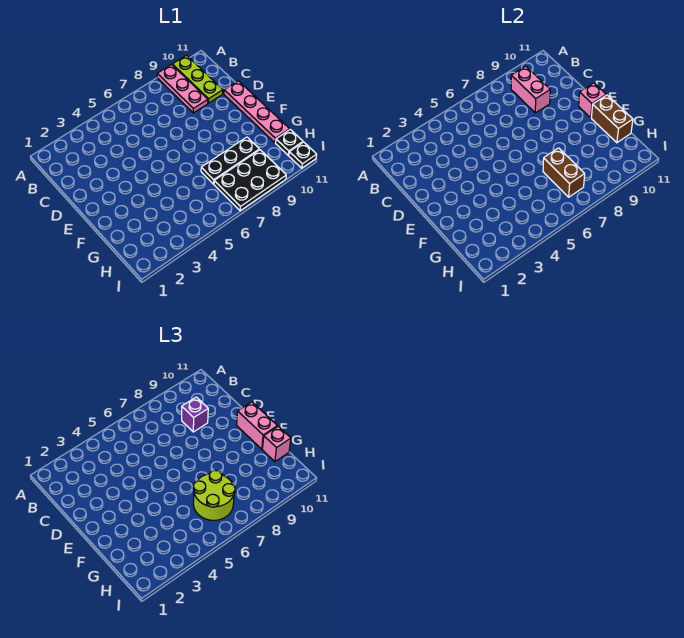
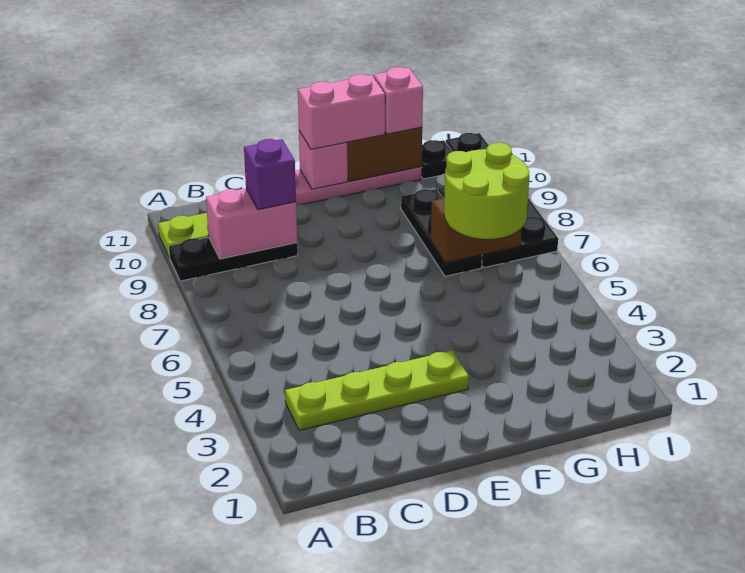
pink plate A9:C9 level 1 -> black plate A9:C9 level 1
none -> lime plate B3:E3 level 1

